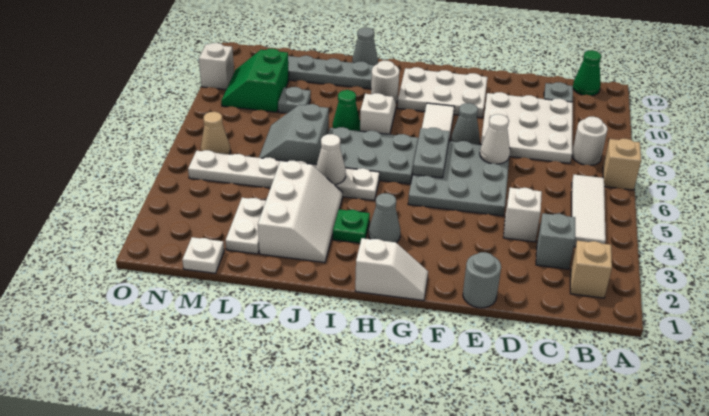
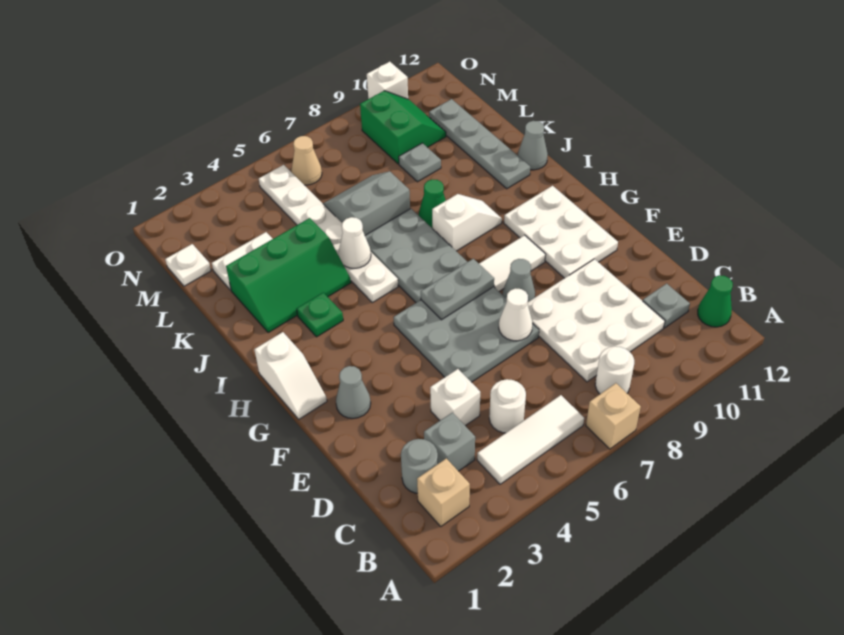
grey round brick E1 level 1 -> grey round brick C2 level 1
grey cone H3 level 1 -> grey cone F2 level 1
white round brick I10 level 1 -> white round brick C5 level 1
white slope J2:K4 level 1 top K -> green slope J2:K4 level 1 top K
green slope M9:N10 level 1 top M -> green slope M9:N10 level 1 top 9

